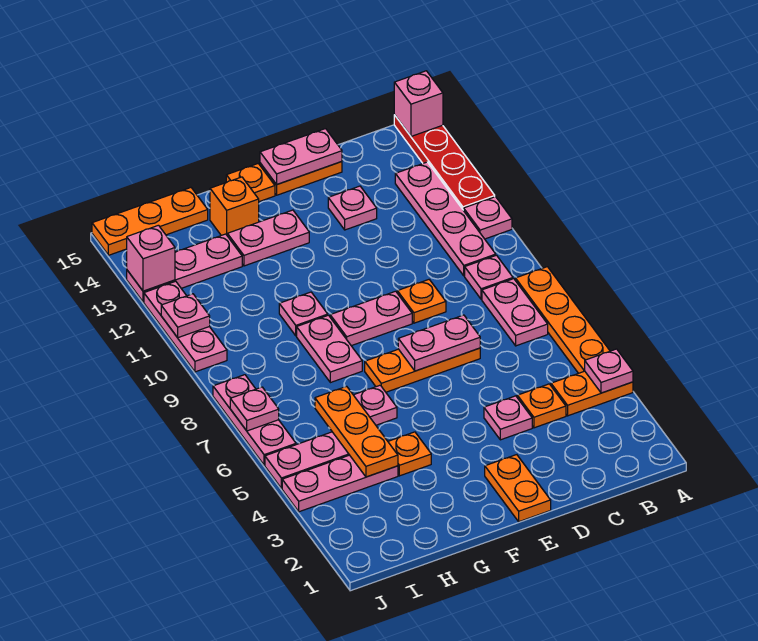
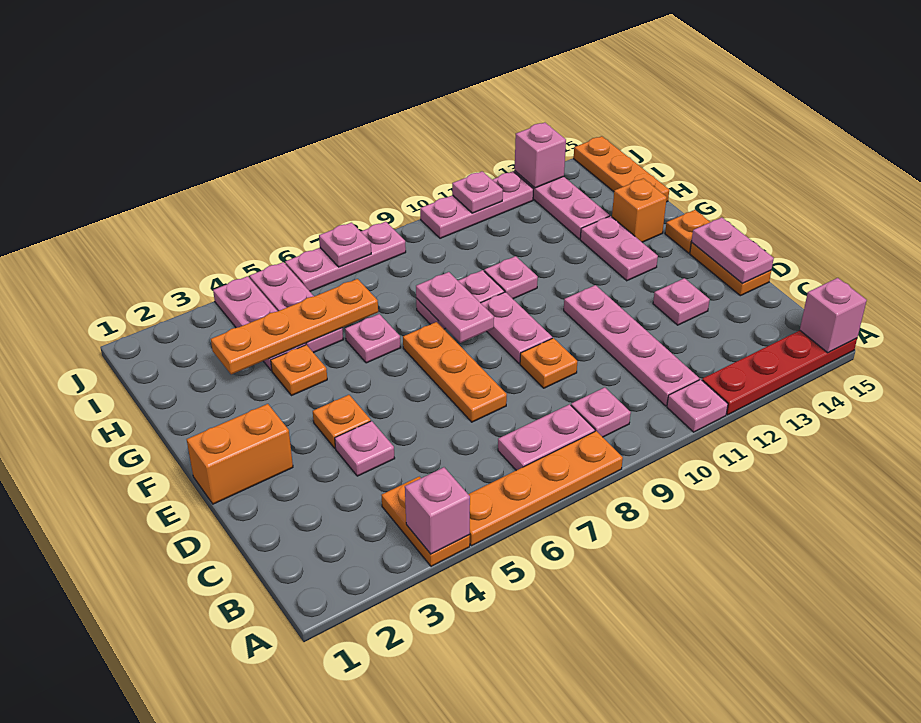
pink plate A4 level 2 -> pink brick A4 level 2
pink plate B10:B13 level 1 -> pink plate B11:E11 level 1
orange plate C4 level 1 -> orange plate E4 level 1
pink plate D7:E7 level 2 -> pink plate F8:G8 level 2
orange plate E1:E2 level 1 -> orange brick E1:E2 level 1
orange plate H4:H6 level 2 -> orange plate H3:H6 level 2

